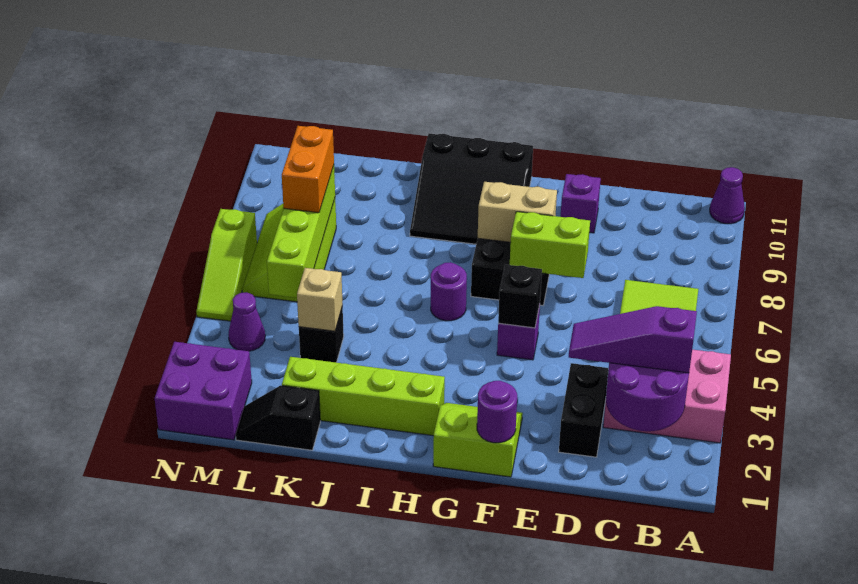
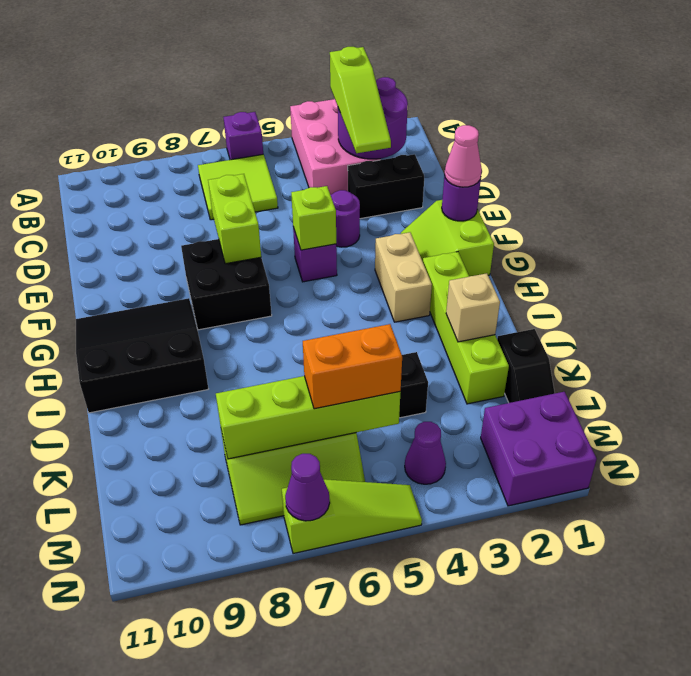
purple cone A11 level 1 -> purple cone N7 level 2
purple slope B3:D3 level 3 top B -> lime slope B3:D3 level 3 top B
purple brick E10 level 1 -> purple brick A6 level 1
none -> pink cone F1 level 3
black brick F5 level 2 -> lime brick F5 level 2
tan brick F8:G8 level 2 -> tan brick G3:H3 level 1
black slope G9:I11 level 1 top 11 -> black slope G9:I11 level 1 top I
purple round brick H6 level 1 -> purple round brick E4 level 1
tan brick K4 level 2 -> tan brick J2 level 2
orange brick L7:L8 level 3 -> orange brick L5:L6 level 3

